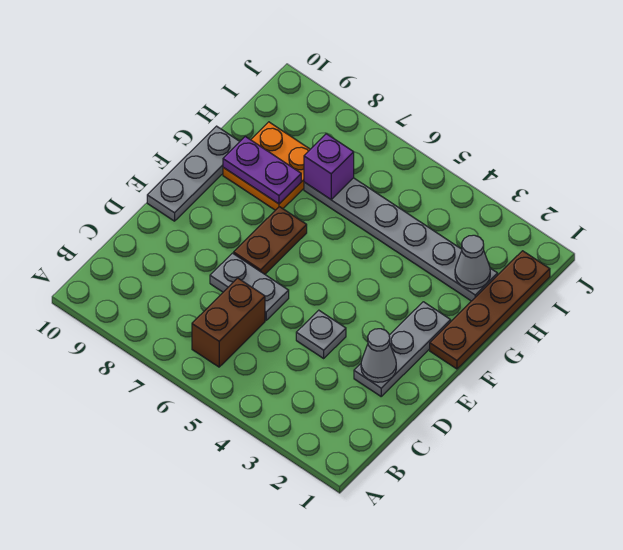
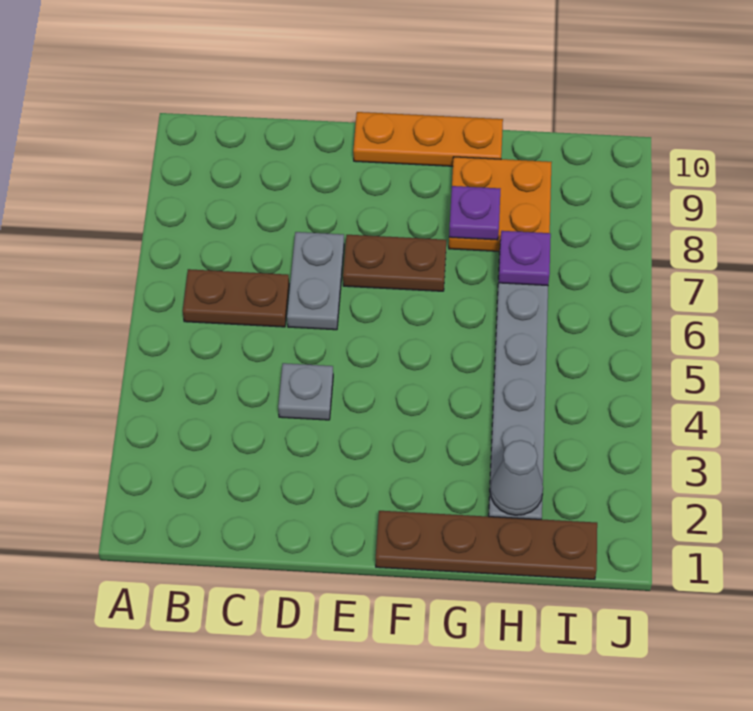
brown brick B6:C6 level 1 -> brown plate B6:C6 level 1
grey plate D2:F2 level 1 -> none
grey cone D2 level 2 -> none
grey plate E10:G10 level 1 -> orange plate E10:G10 level 1
purple plate G8:G9 level 2 -> purple plate G8 level 2
purple brick H7 level 2 -> purple plate H7 level 2

